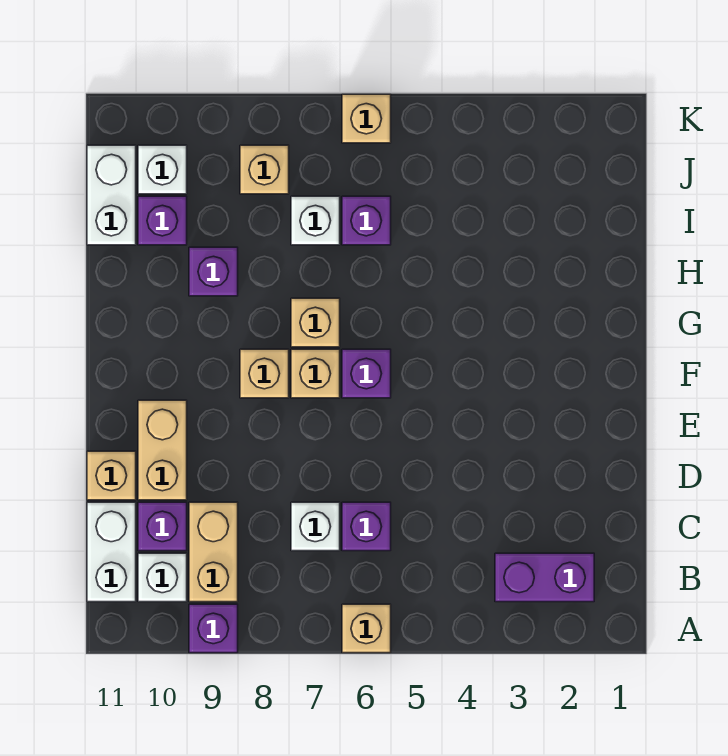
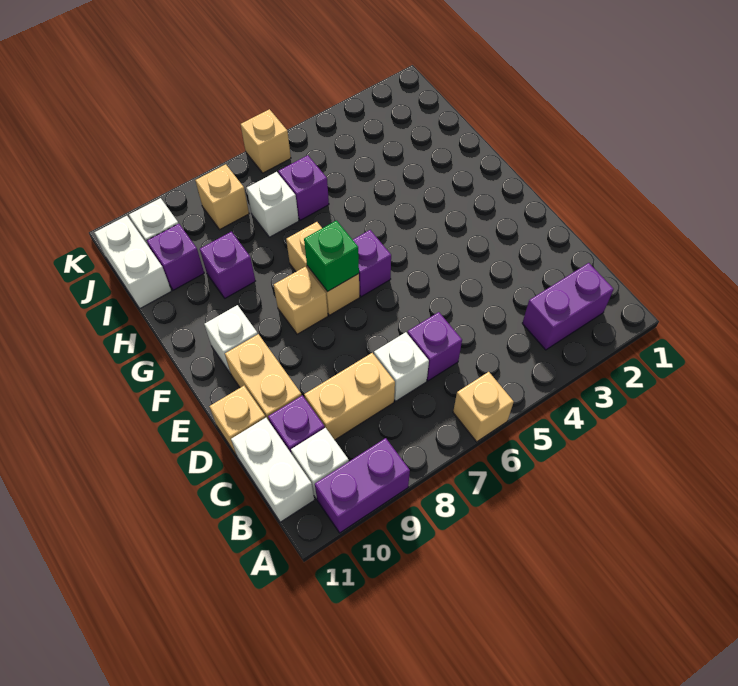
purple brick A9 level 1 -> purple brick A9:A10 level 1
tan brick B9:C9 level 1 -> tan brick C8:C9 level 1
none -> green brick F7 level 2
none -> white brick F10 level 1

